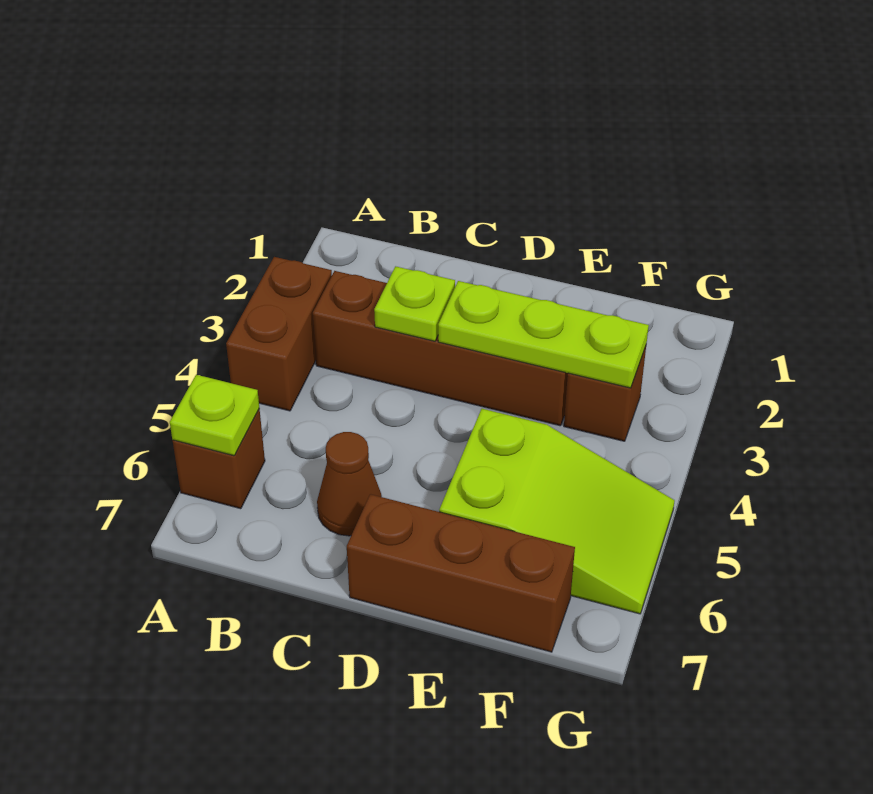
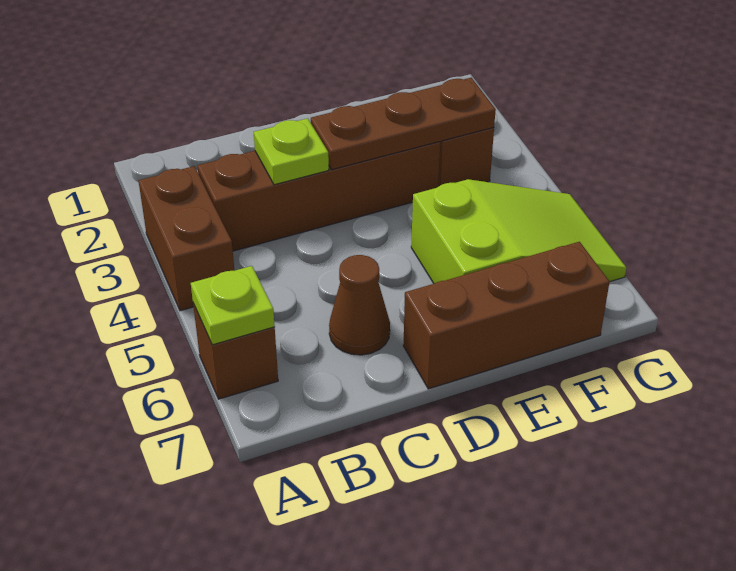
lime plate D3:F3 level 2 -> brown plate D3:F3 level 2

